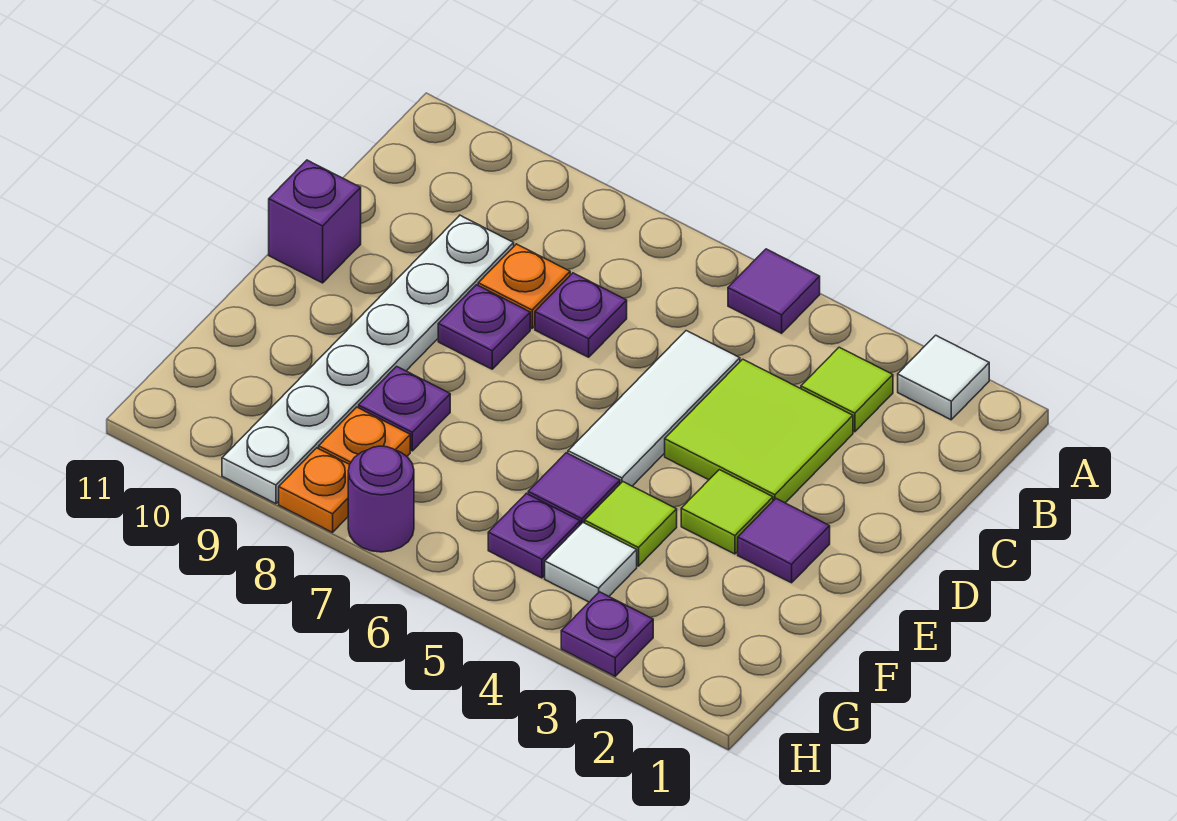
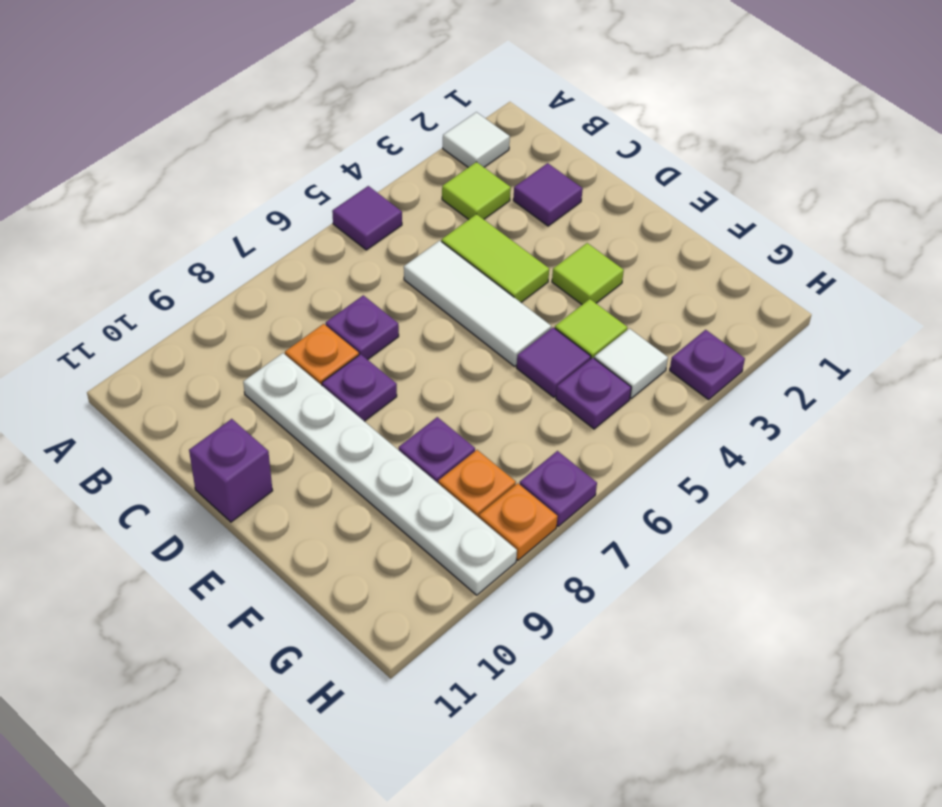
lime tile C3:D4 level 1 -> lime tile C4:D4 level 1
purple tile E2 level 1 -> purple tile C2 level 1
purple round brick H7 level 1 -> purple plate H7 level 1

